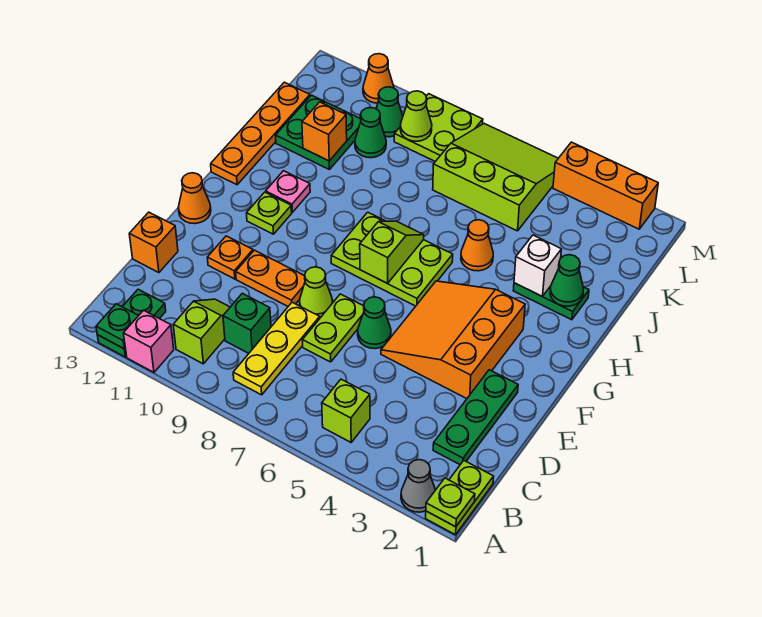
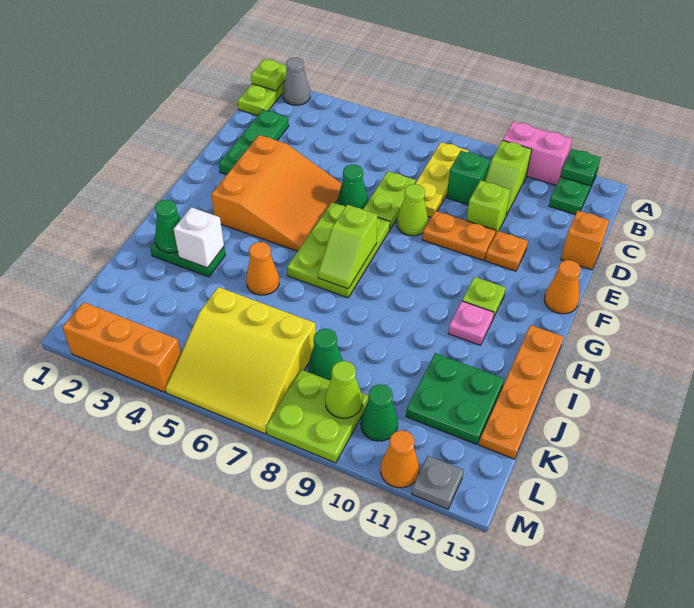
pink brick A11 level 1 -> pink brick A10:A11 level 1
lime brick B5 level 1 -> lime brick D10 level 1
lime plate G6:H8 level 1 -> lime plate F6:H7 level 1
orange brick J11 level 2 -> none
lime slope K5:M7 level 1 top K -> yellow slope K5:M7 level 1 top K
green cone K10 level 1 -> green cone K8 level 1
none -> grey plate M12 level 1

